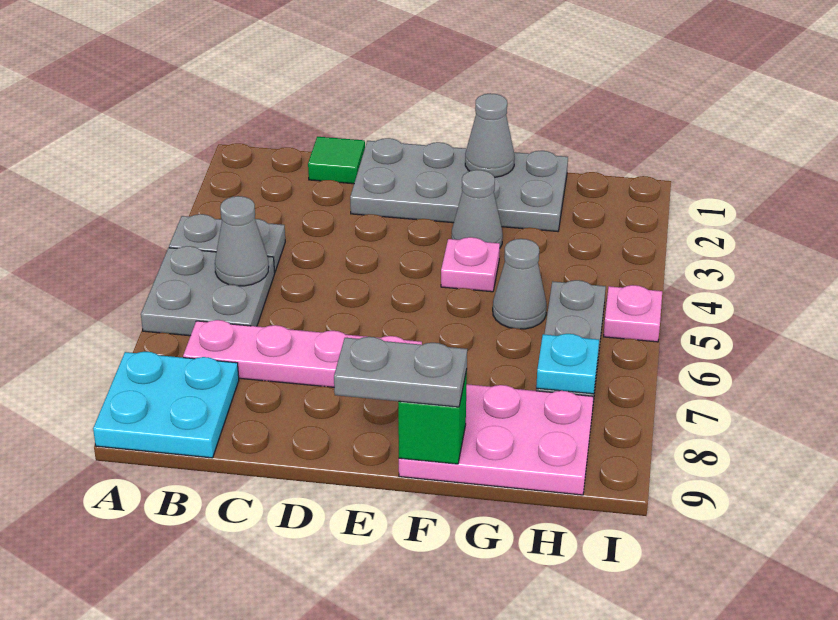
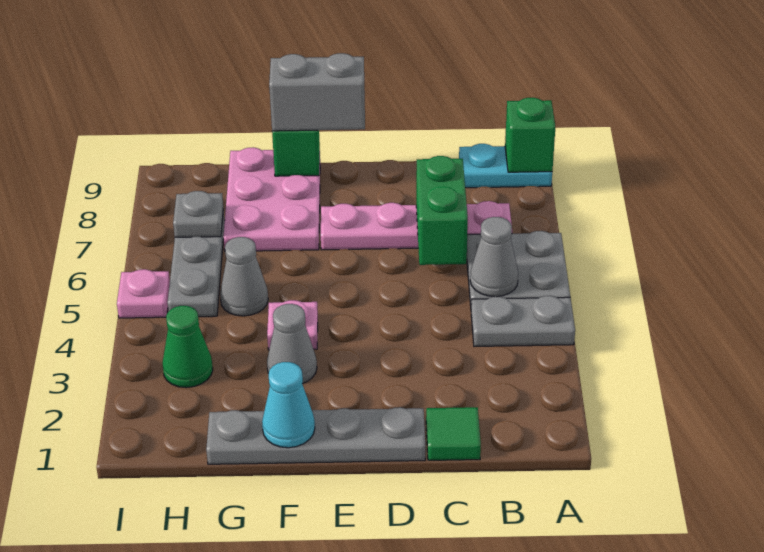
cyan plate A8:B9 level 1 -> cyan plate A9:B9 level 1
none -> green brick A9 level 2
none -> green brick C6:C7 level 2
grey plate D1:G2 level 1 -> grey plate D1:G1 level 1
grey plate E9:F9 level 3 -> grey brick E9:F9 level 3
grey cone F1 level 2 -> cyan cone F1 level 2
pink plate F8:H9 level 1 -> pink plate F7:G9 level 1
none -> green cone H3 level 1
cyan plate H7 level 2 -> grey plate H7 level 2

